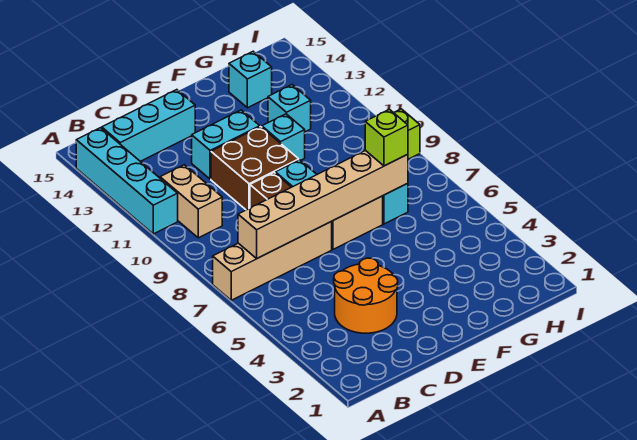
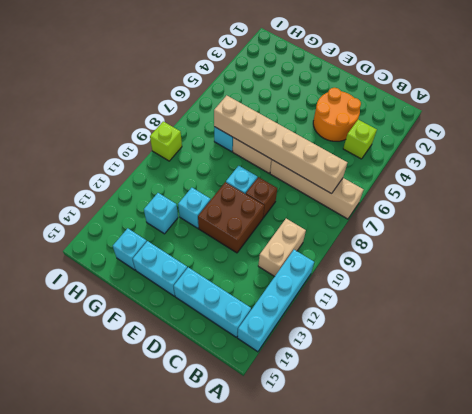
cyan brick D12:E12 level 1 -> cyan brick E14:F14 level 1
lime brick G7 level 3 -> lime brick B4 level 1

